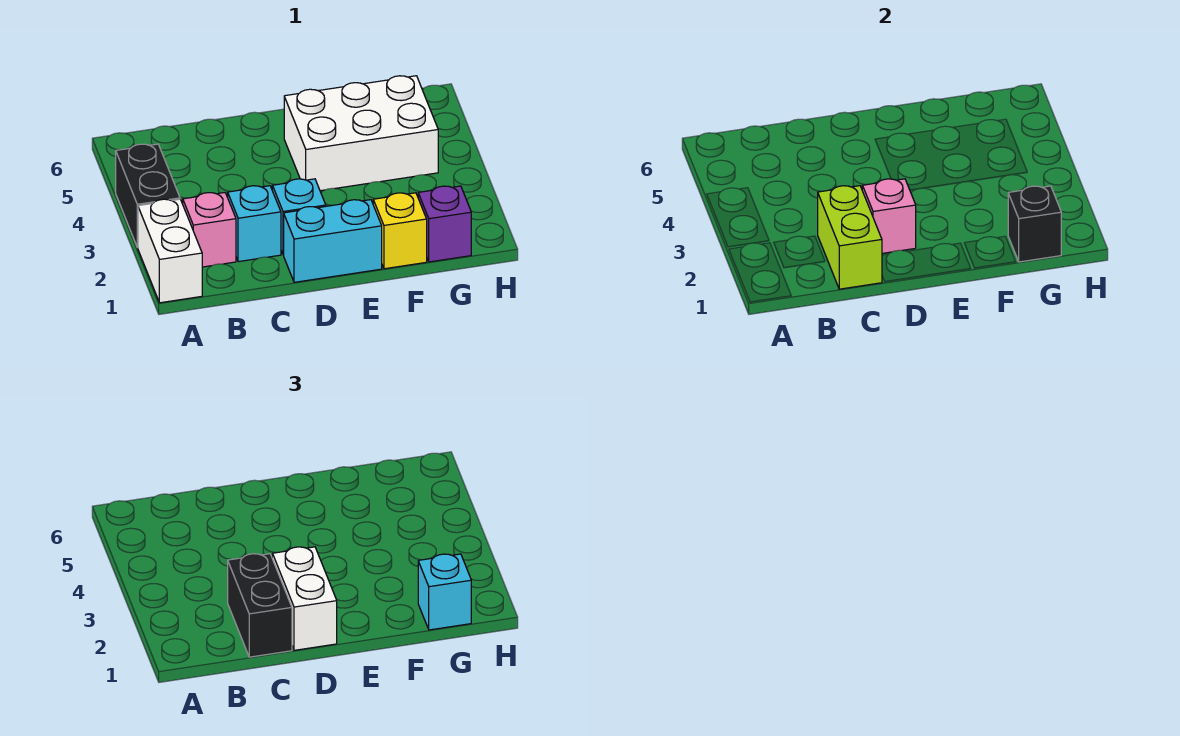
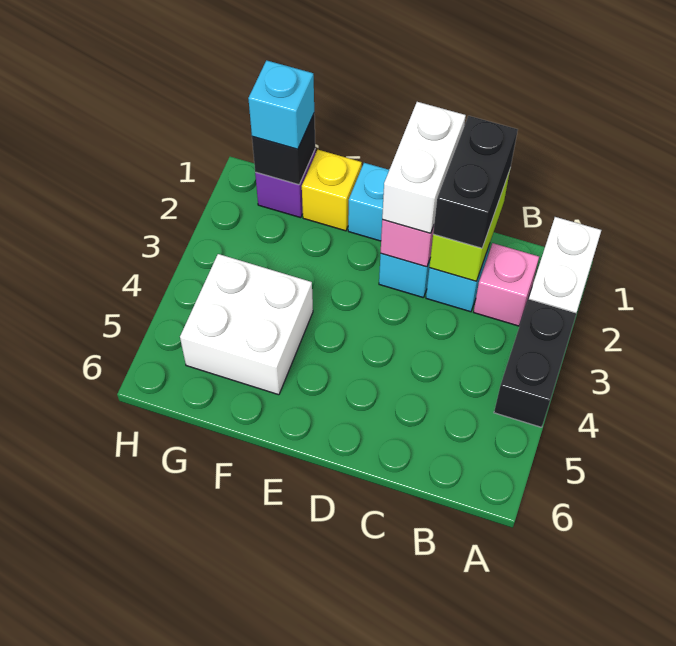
white brick E4:G5 level 1 -> white brick F4:G5 level 1

